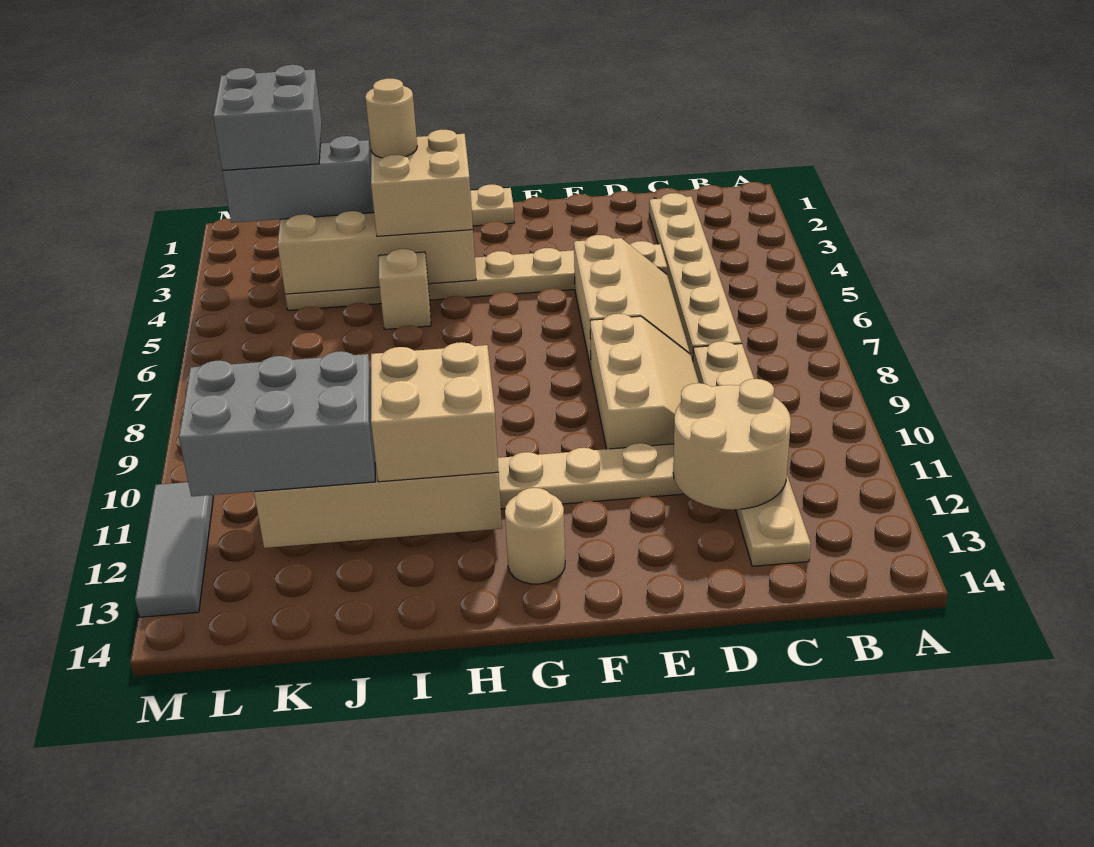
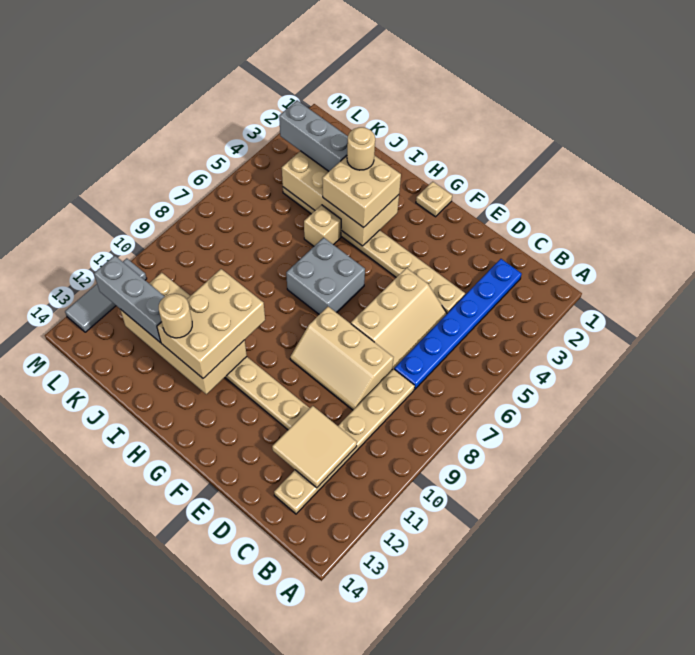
tan plate C2:C7 level 1 -> blue plate C2:C7 level 1
tan round brick C11:D12 level 2 -> tan tile C11:D12 level 2
tan slope D8:E10 level 1 top E -> tan slope D8:F9 level 1 top 8
tan round brick G13 level 1 -> tan round brick I12 level 4
tan brick H11:I12 level 3 -> tan brick H10:I12 level 3
grey brick J11:L12 level 3 -> grey brick J12:L12 level 3
grey brick K2:L3 level 4 -> grey brick G6:H7 level 1

